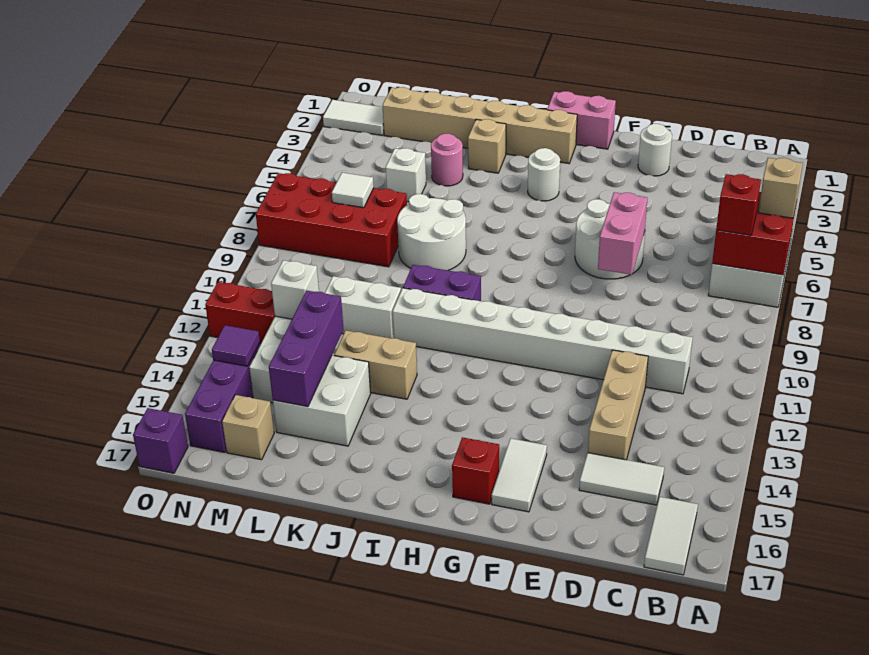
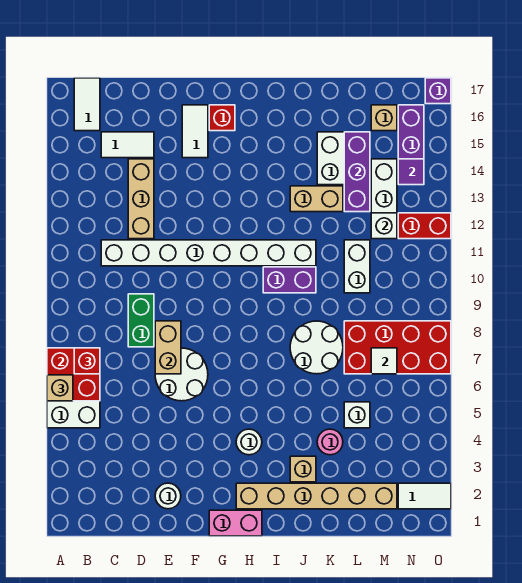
none -> green brick D8:D9 level 1
pink brick E7:E8 level 2 -> tan brick E7:E8 level 2
white brick K11:L11 level 1 -> white brick L10:L11 level 1

